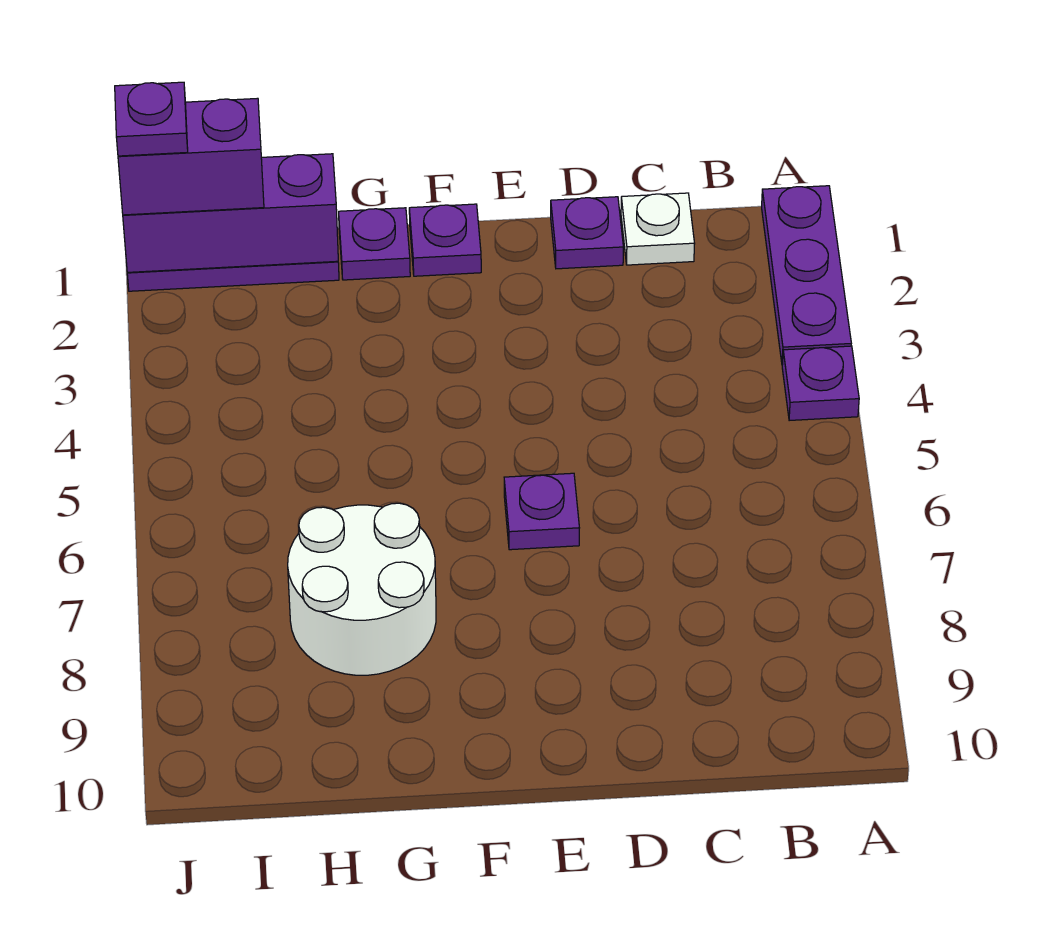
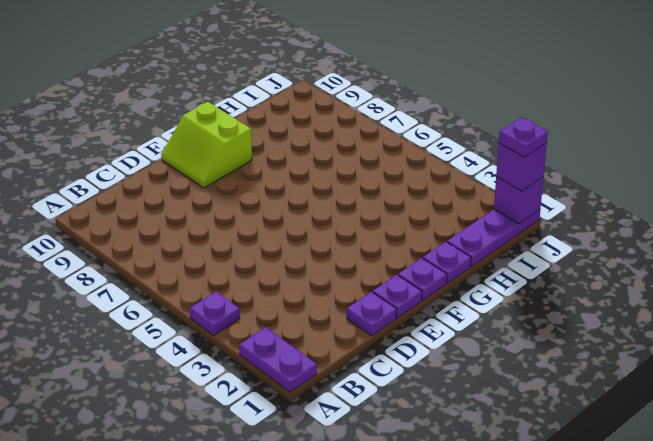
purple plate A1:A3 level 1 -> purple plate A1:A2 level 1
white plate C1 level 1 -> none
purple plate E6 level 1 -> purple plate E1 level 1
none -> lime slope E9:F10 level 1 top F
white round brick G7:H8 level 1 -> none
purple brick H1:J1 level 2 -> purple brick J1 level 2
purple brick I1:J1 level 3 -> purple brick J1 level 3

